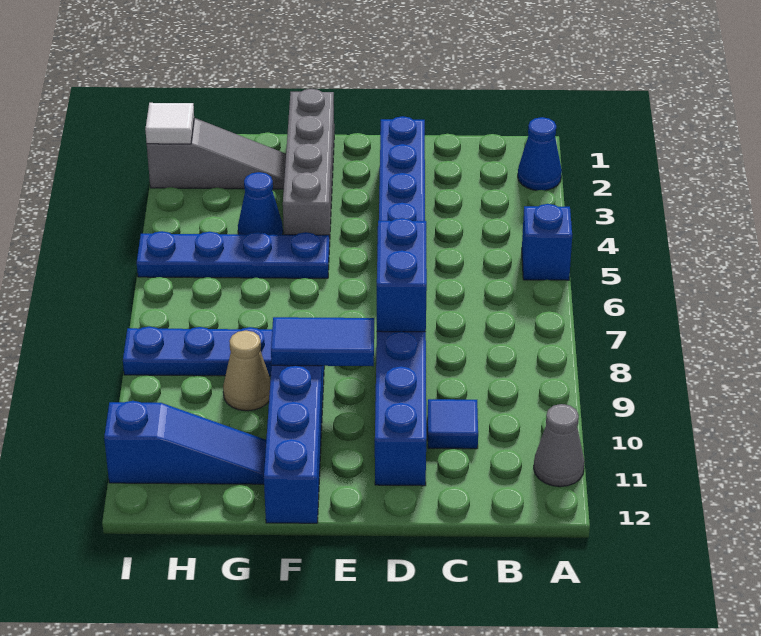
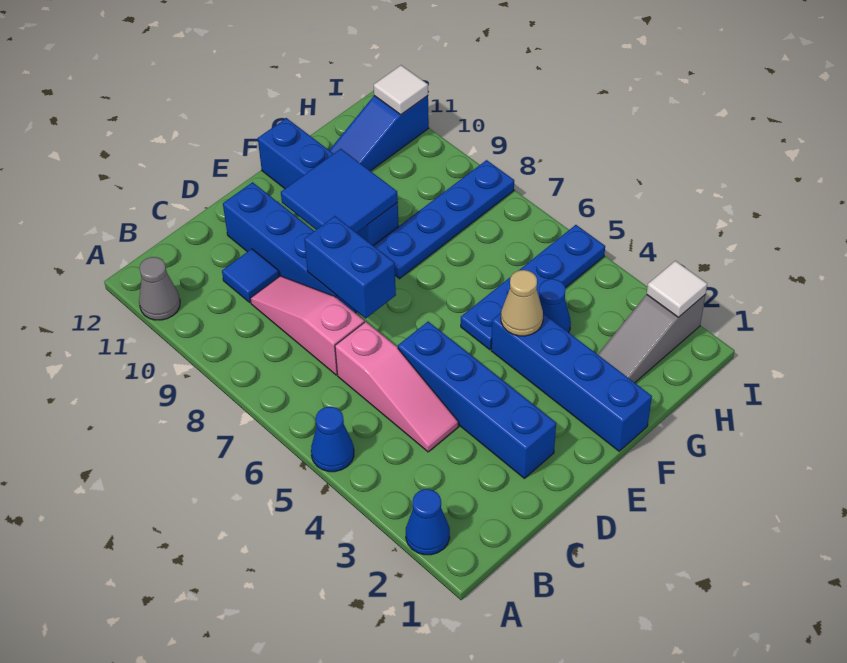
blue brick A5 level 1 -> blue cone A5 level 1
none -> pink slope C4:C6 level 1 top 6
none -> pink slope C7:C9 level 1 top 7
blue tile E9:F9 level 2 -> blue tile E9:F10 level 2
grey brick F1:F4 level 1 -> blue brick F1:F4 level 1
tan cone G9 level 1 -> tan cone F4 level 2
none -> white tile I11 level 2

